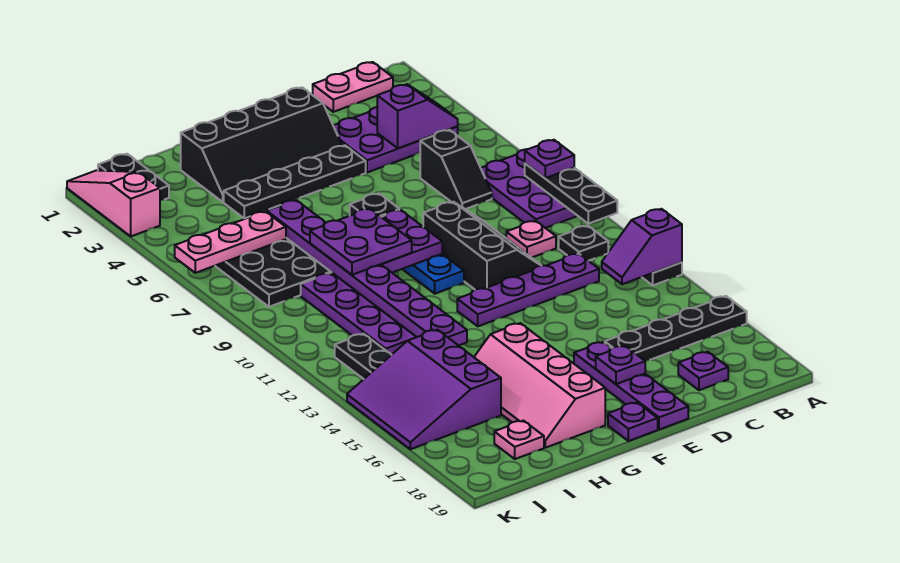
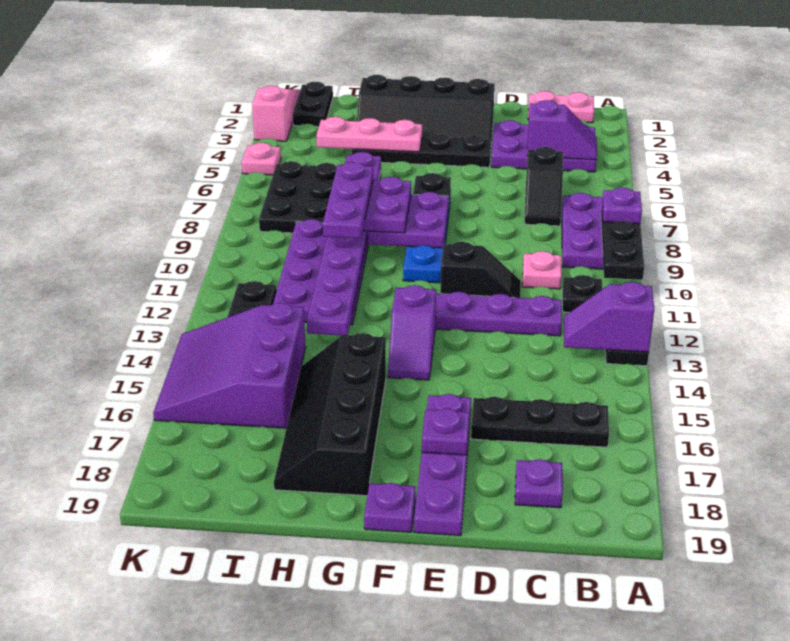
black plate A16:D16 level 1 -> black plate B16:D16 level 1
black slope D9:E11 level 1 top E -> black slope D11:E11 level 1 top E
none -> purple slope F13:F14 level 1 top 13
pink slope G15:H18 level 1 top G -> black slope G15:H18 level 1 top G
none -> purple plate H8:H10 level 4
pink plate I6:K6 level 2 -> pink plate G4:I4 level 2
pink plate I18 level 1 -> pink plate K5 level 1

